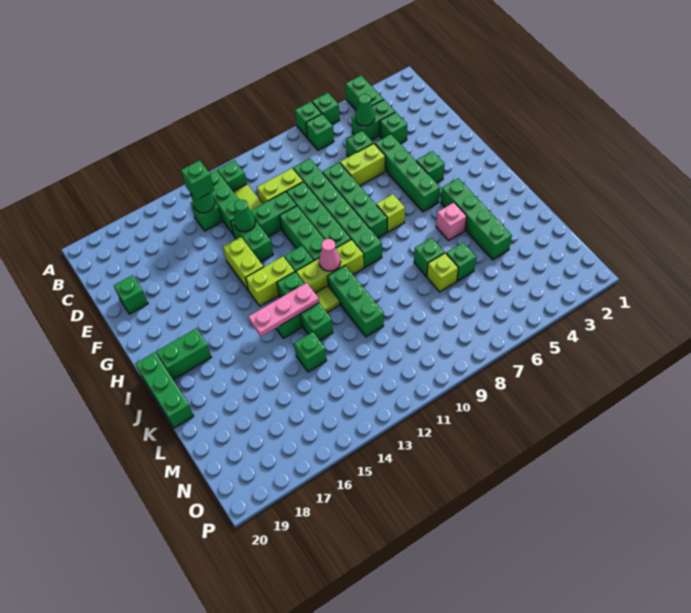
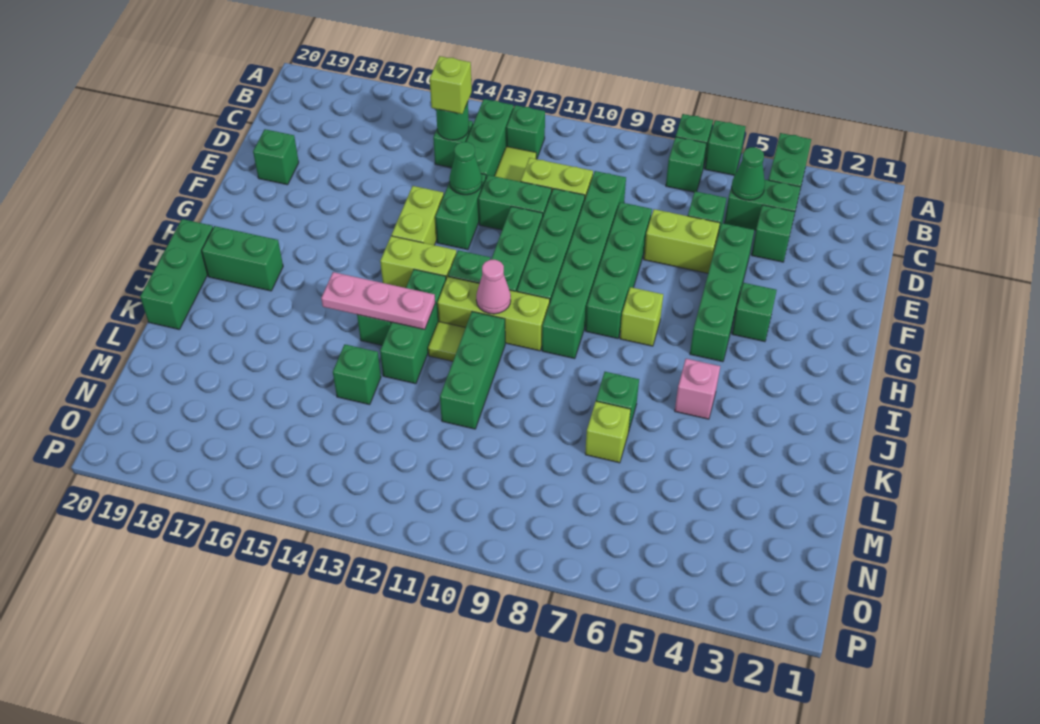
green brick C14 level 3 -> lime brick C14 level 3
green brick I4:L4 level 1 -> none
green brick L6 level 1 -> none

